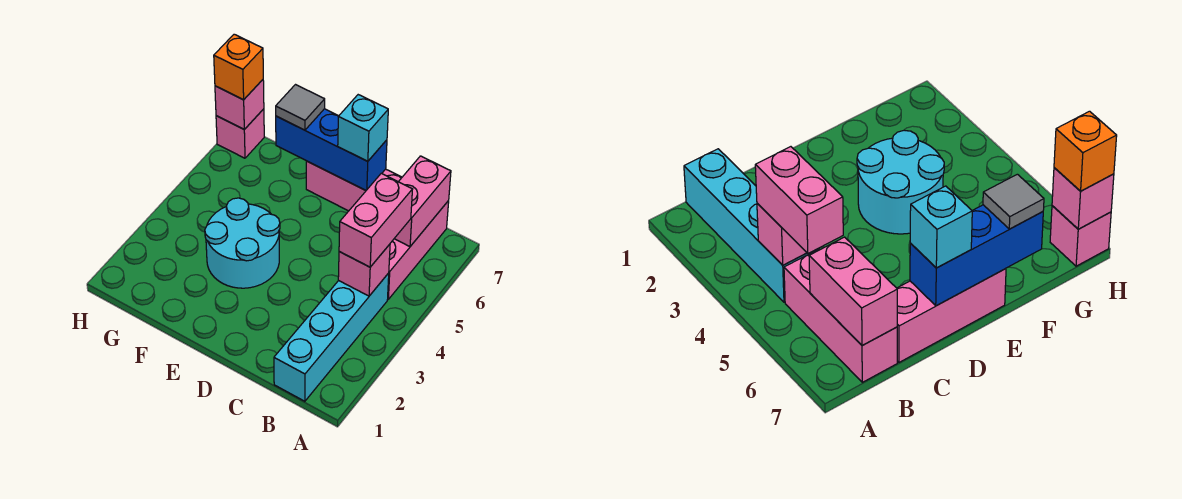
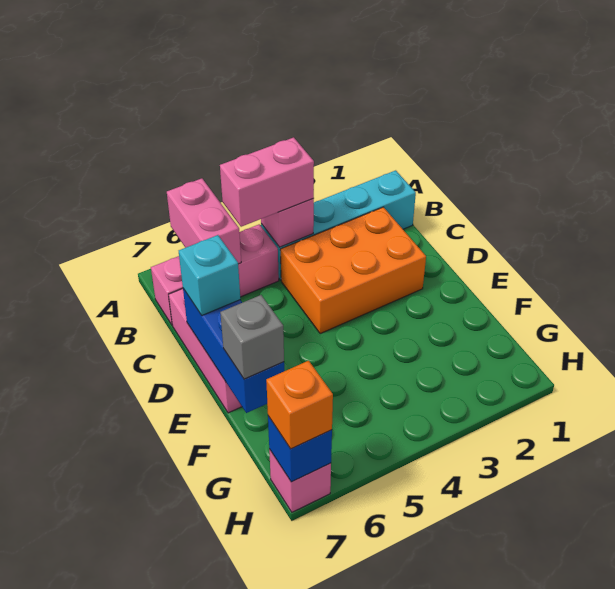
pink brick B6:B7 level 2 -> pink brick A6:B6 level 2
none -> orange brick C2:D4 level 1
cyan round brick E3:F4 level 1 -> none
grey tile F7 level 3 -> grey brick F7 level 3
pink brick H7 level 2 -> blue brick H7 level 2

